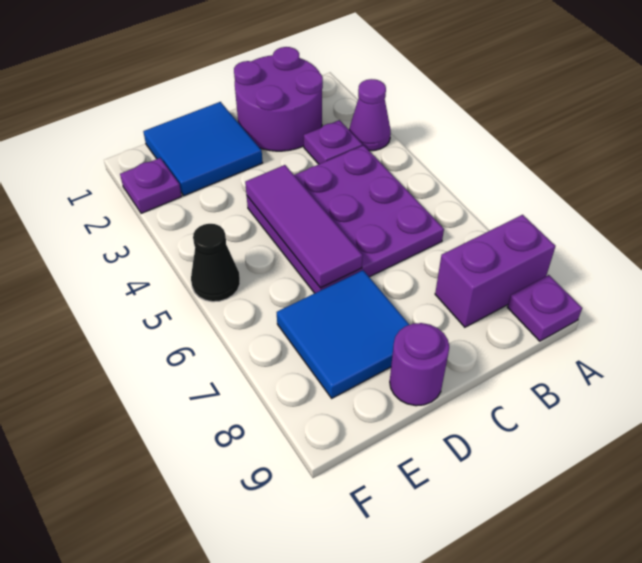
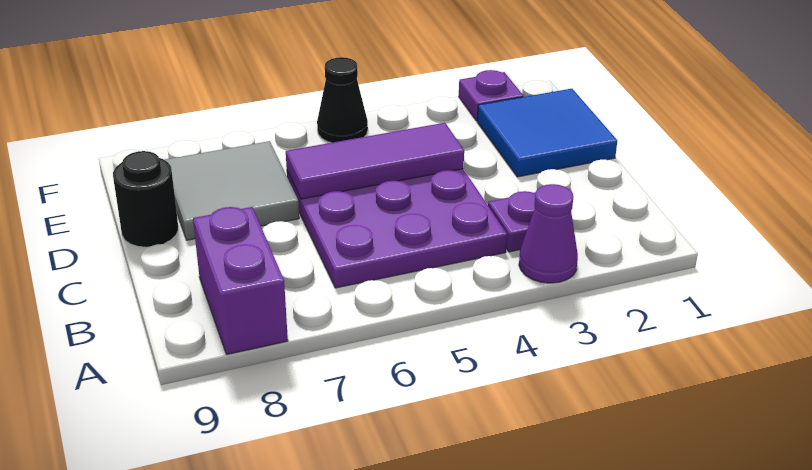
purple plate A9 level 1 -> none
purple round brick B1:C2 level 1 -> none
blue tile D7:E8 level 1 -> grey tile D7:E8 level 1
purple round brick D9 level 1 -> black round brick D9 level 1

